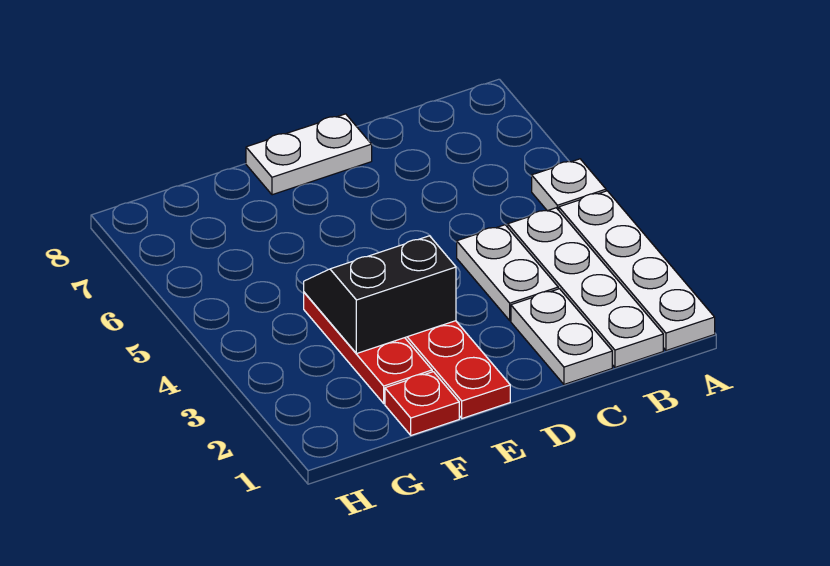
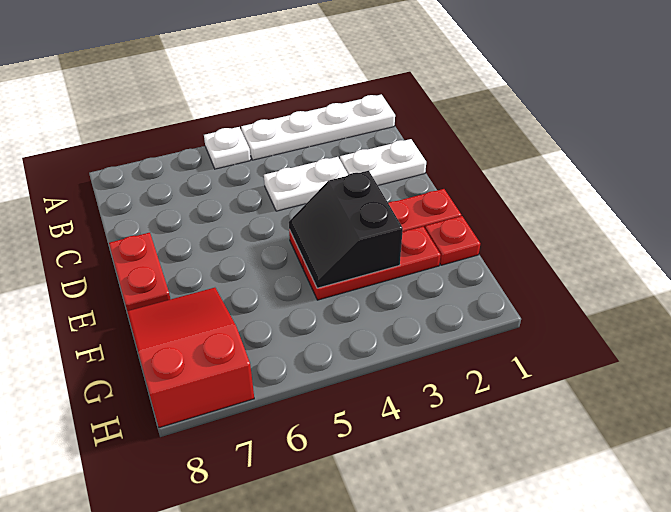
white plate B1:B4 level 1 -> none
white plate D8:E8 level 1 -> red plate D8:E8 level 1
none -> red slope F7:H8 level 1 top H

